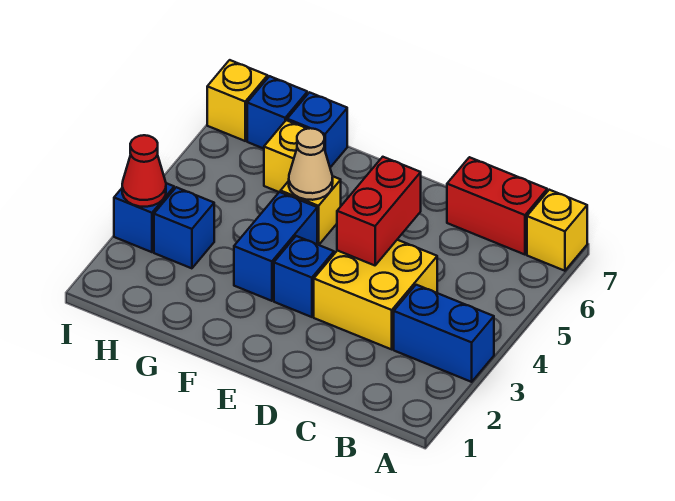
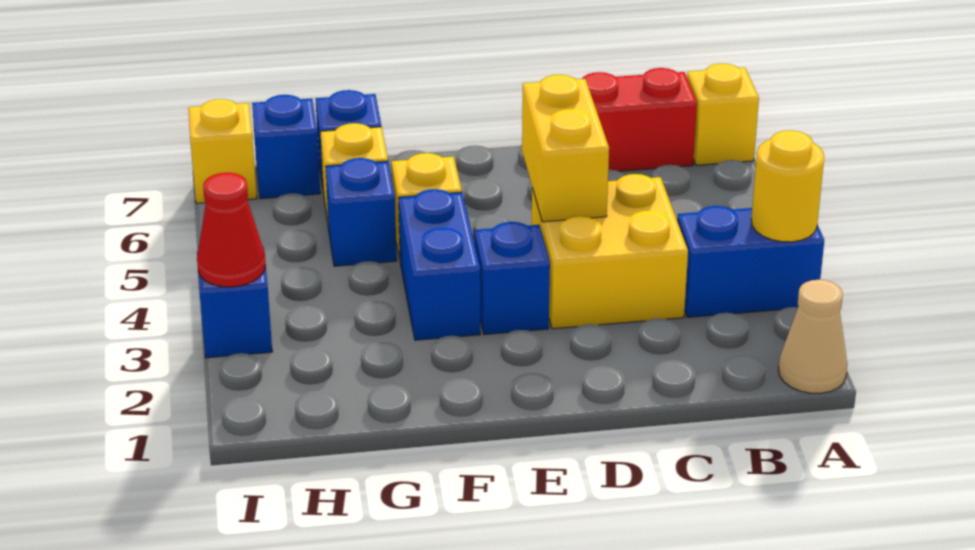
none -> yellow round brick A3 level 2
red brick D4:D5 level 2 -> yellow brick D4:D5 level 2
tan cone F5 level 2 -> tan cone A1 level 1
blue brick H3 level 1 -> blue brick G5 level 1

